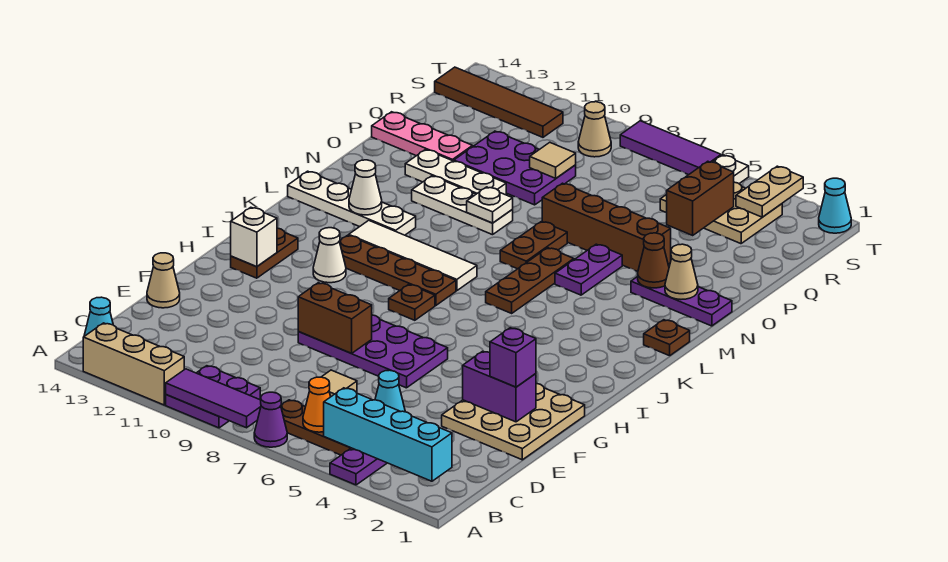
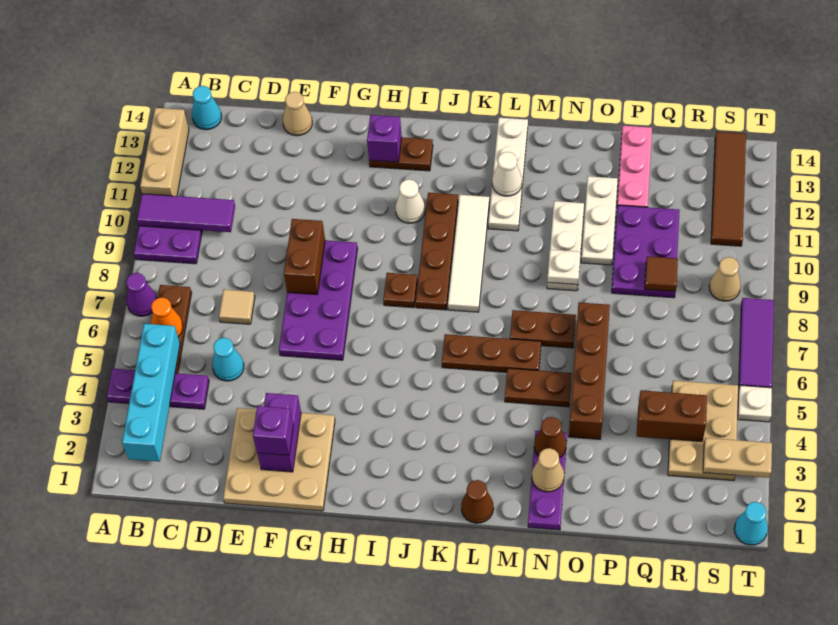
purple tile A8:A10 level 2 -> purple tile A10:C10 level 2
white brick H13 level 2 -> purple brick H13 level 2
brown plate L1 level 1 -> brown cone L1 level 1
purple plate M5:N5 level 1 -> brown plate M5:N5 level 1
tan tile Q9 level 2 -> brown tile Q9 level 2

